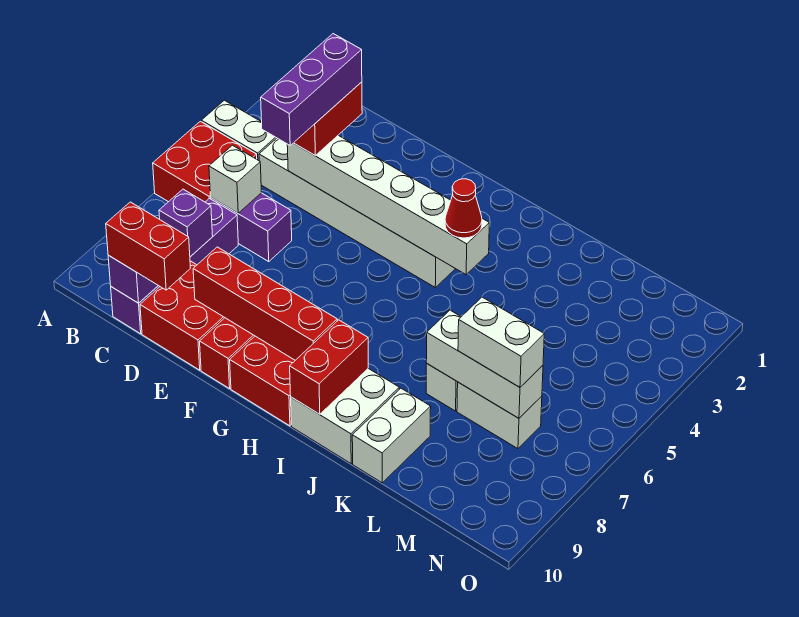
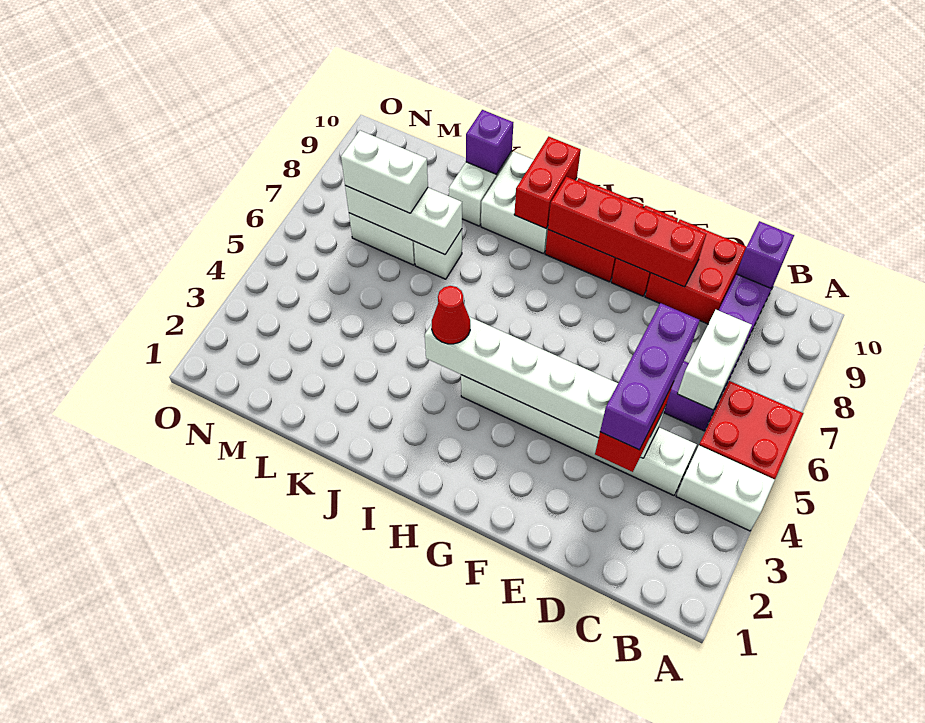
white brick C6 level 2 -> white brick C6:C7 level 2
purple brick C8 level 2 -> purple brick K10 level 2
red brick C10:D10 level 3 -> none

